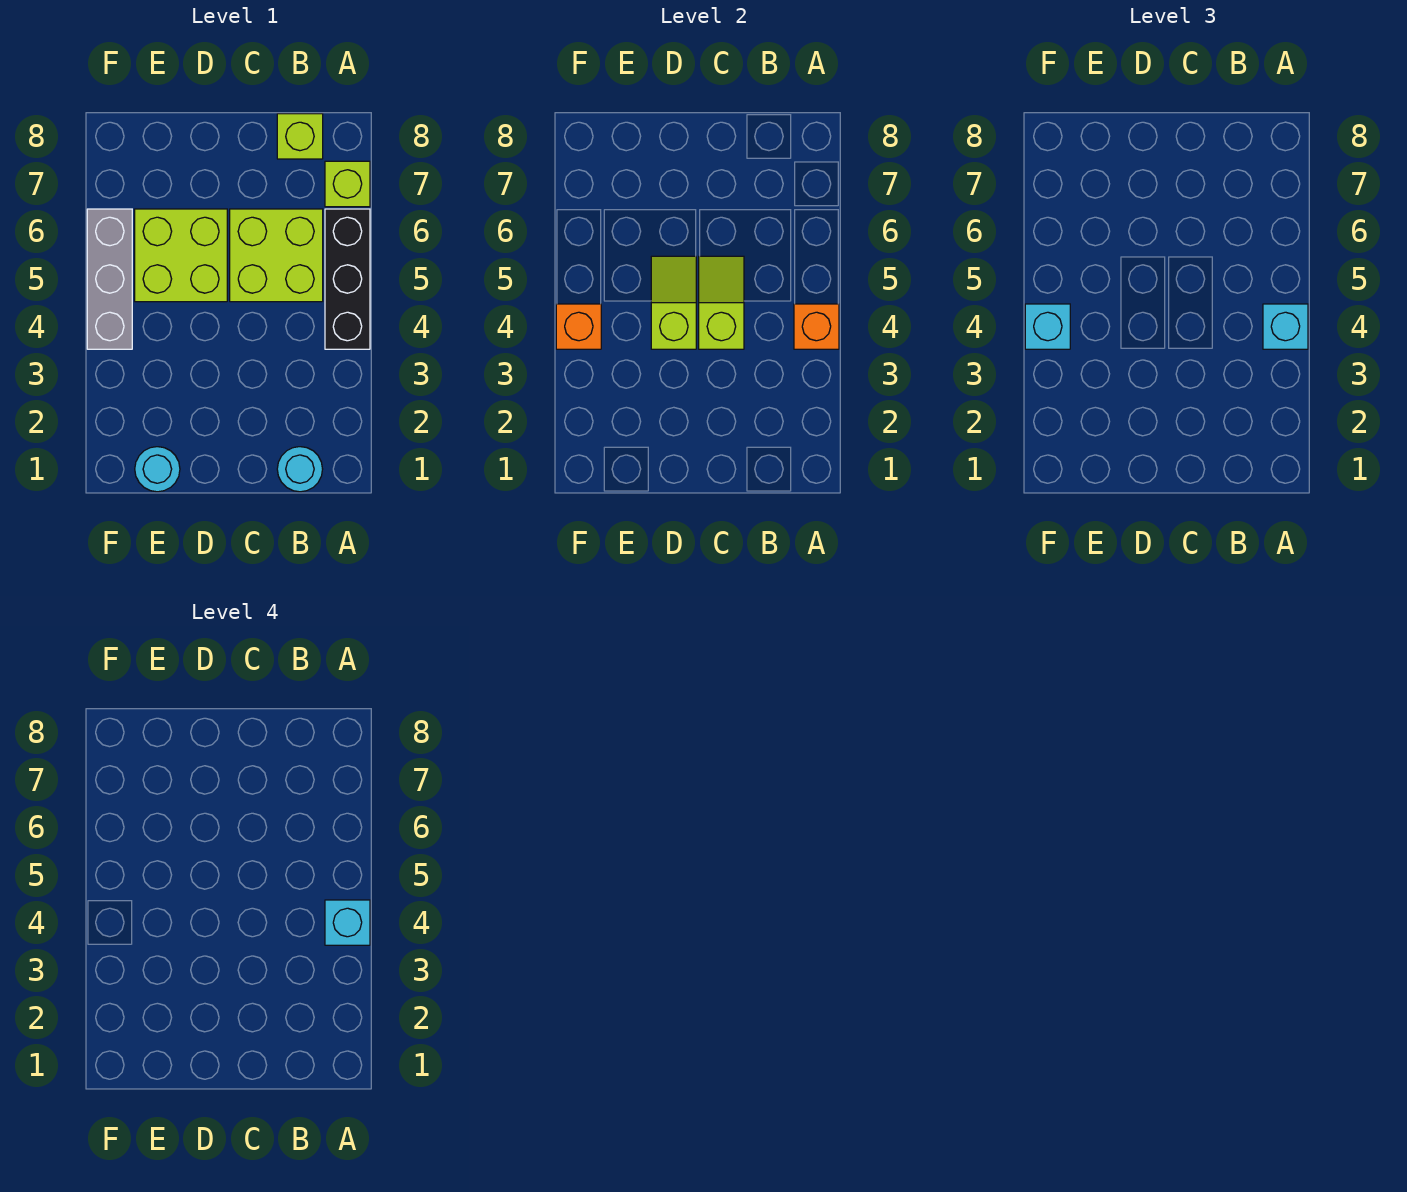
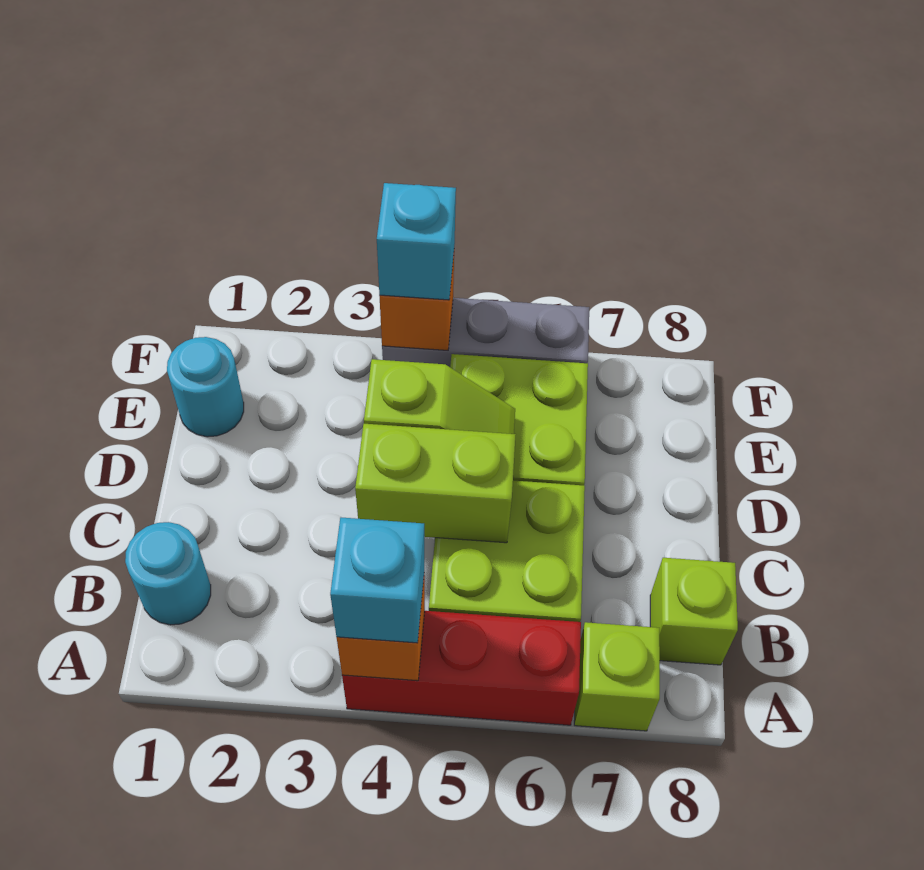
black brick A4:A6 level 1 -> red brick A4:A6 level 1
cyan brick A4 level 4 -> none
lime slope C4:C5 level 2 top 4 -> lime brick C4:C5 level 2

